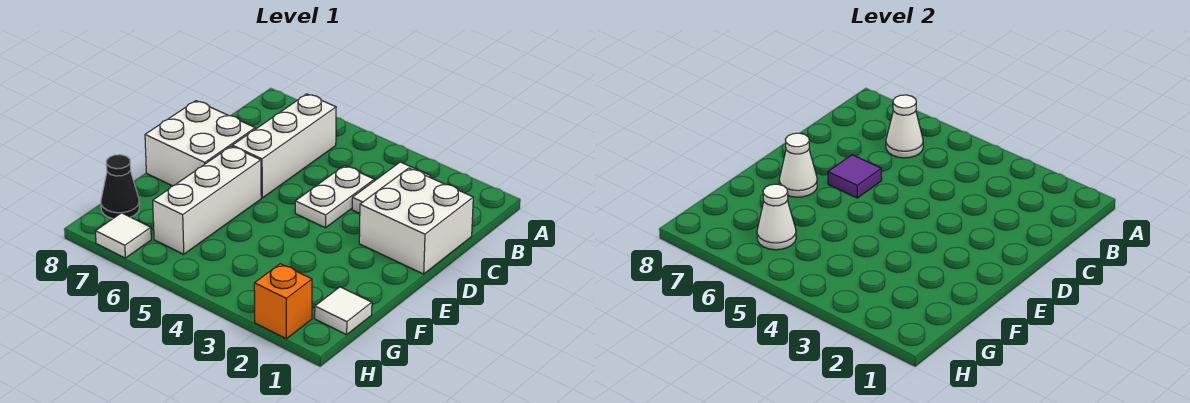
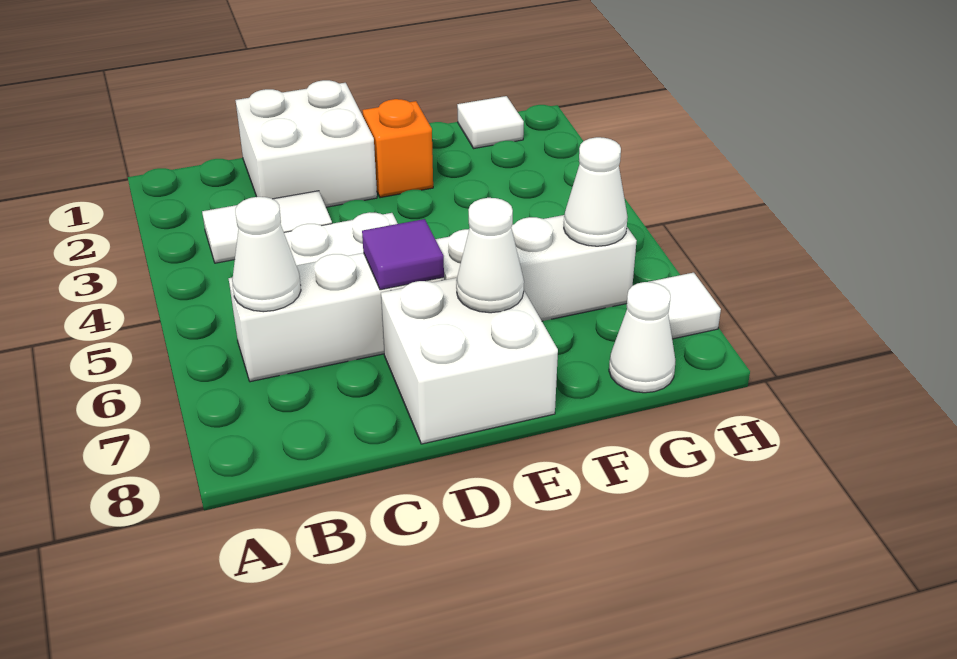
black cone G8 level 1 -> white cone G8 level 1
orange brick H2 level 1 -> orange brick E2 level 1

